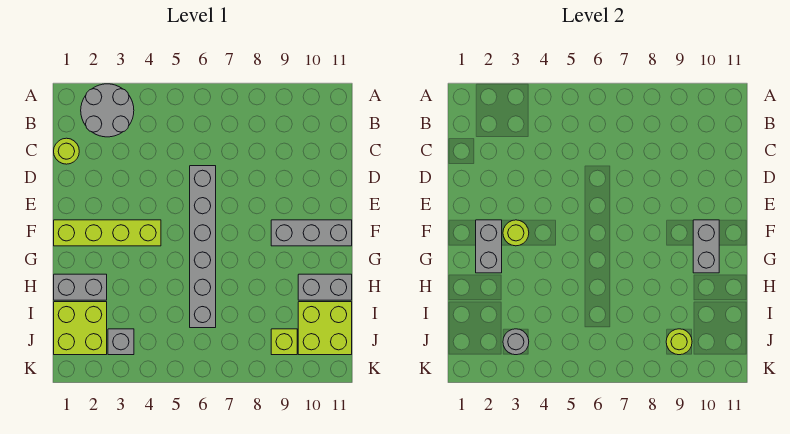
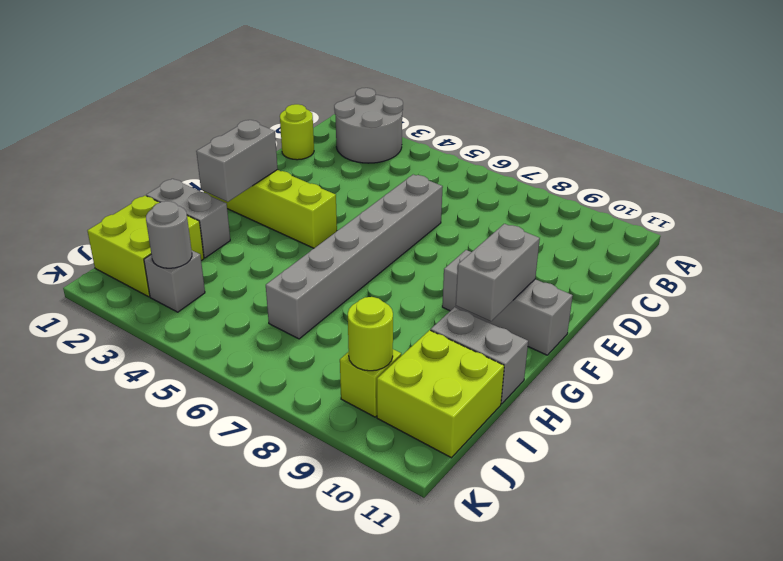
lime round brick F3 level 2 -> none

